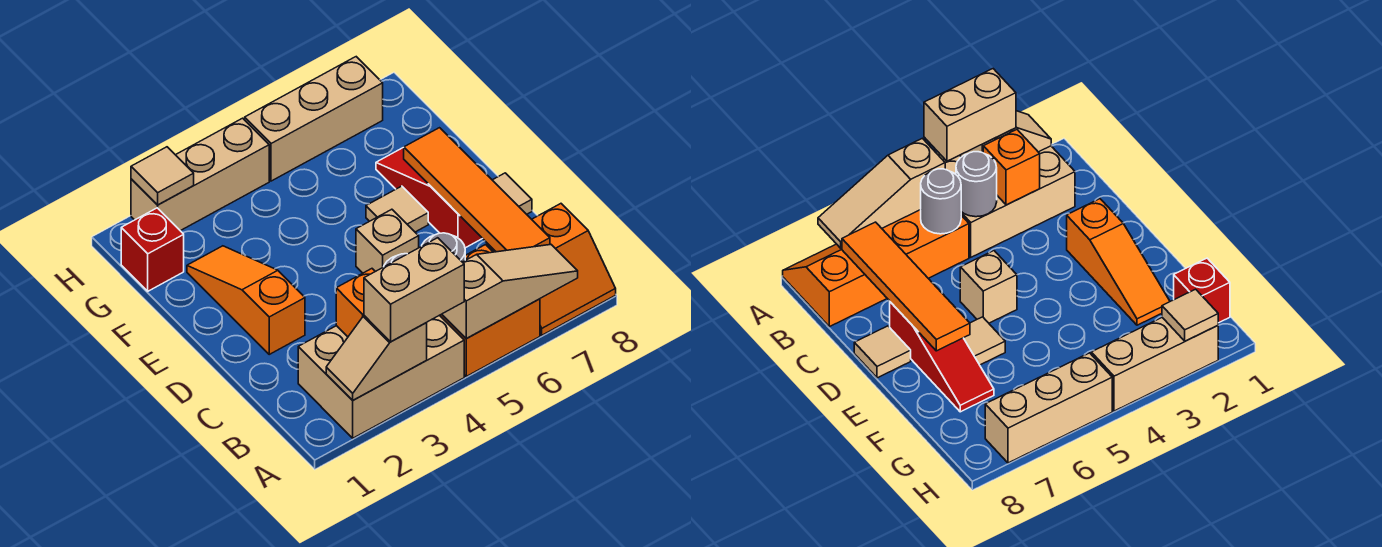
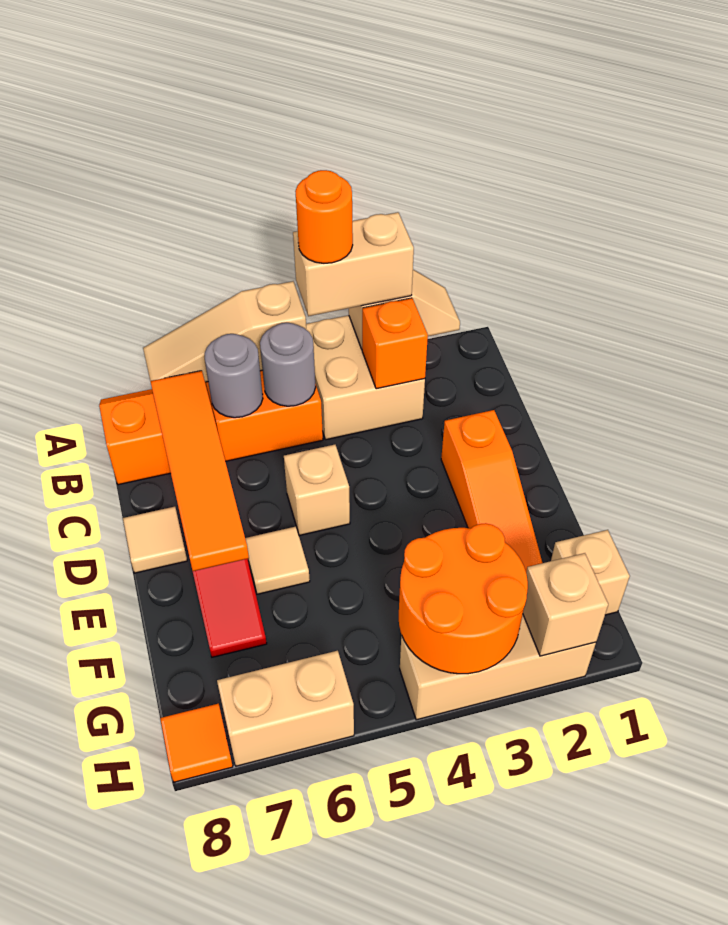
tan brick A2:B4 level 1 -> tan brick A3:B4 level 1
none -> orange round brick A4 level 4
grey round brick B4 level 2 -> grey round brick B6 level 2
red brick G1 level 1 -> tan brick G1 level 1
none -> orange round brick G3:H4 level 2
tan tile H2 level 2 -> tan brick H2 level 2
tan brick H5:H7 level 1 -> tan brick H6:H7 level 1
none -> orange tile H8 level 1

